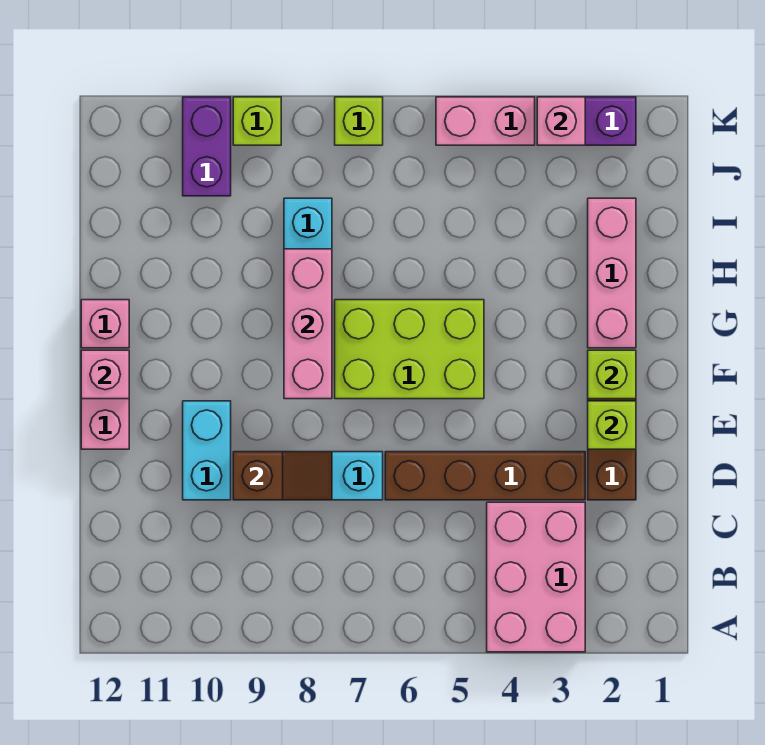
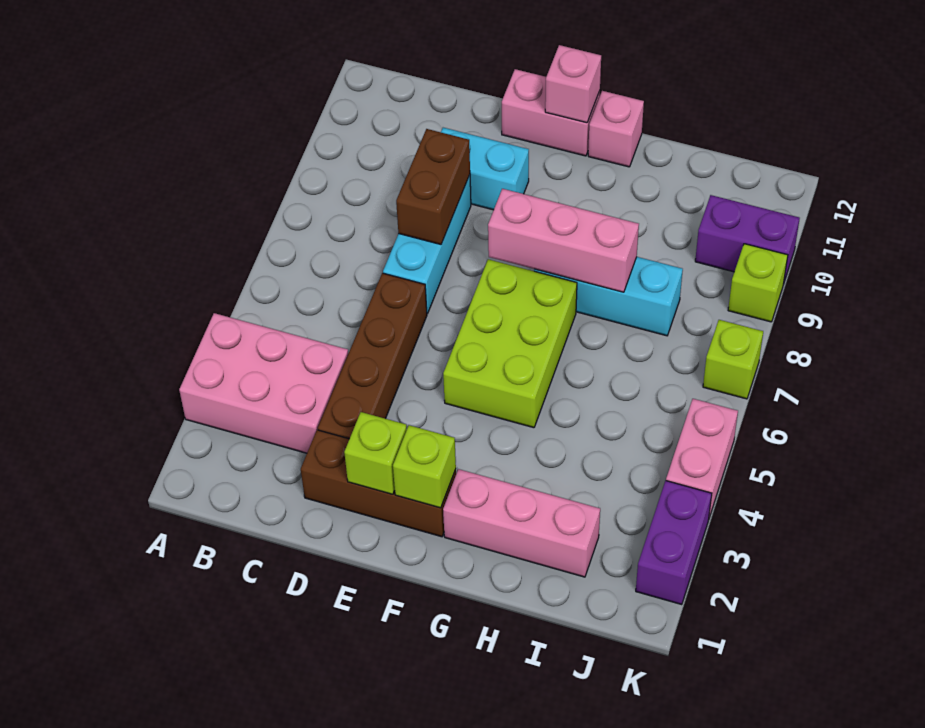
brown slope D8:D9 level 2 top 9 -> brown brick D8:D9 level 2
pink brick K3 level 2 -> none

